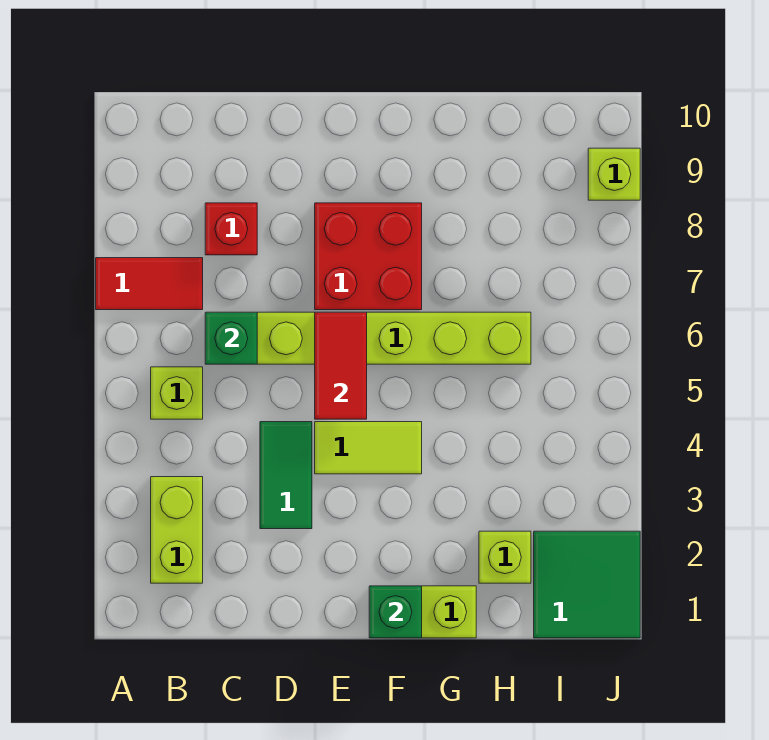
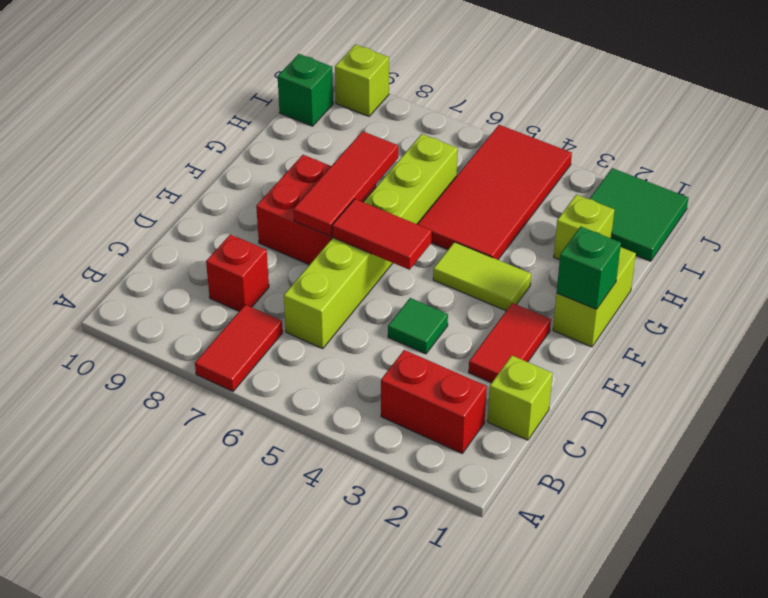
lime brick B2:B3 level 1 -> red brick B2:B3 level 1
lime brick B5 level 1 -> lime brick C1 level 1
green brick C6 level 2 -> green brick I10 level 1
none -> red tile D2:E2 level 1
green tile D3:D4 level 1 -> green tile D4 level 1
lime tile E4:F4 level 1 -> lime tile F3:F4 level 1
none -> red tile E7:G7 level 2
none -> red tile G4:J5 level 1

